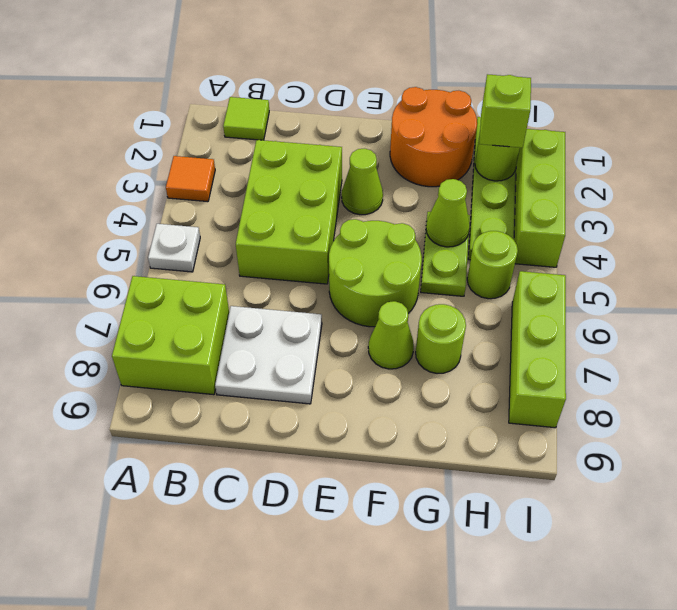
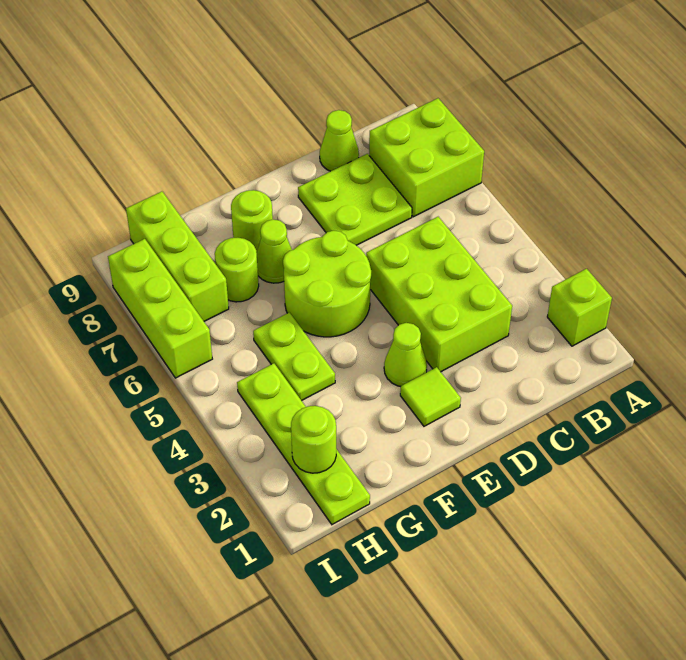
orange tile A3 level 1 -> none
white plate A5 level 1 -> none
lime tile B1 level 1 -> lime tile E2 level 1
white plate C7:D8 level 1 -> lime plate C7:D8 level 1
orange round brick F1:G2 level 1 -> none
lime cone G4 level 2 -> lime cone C9 level 1
lime brick H2 level 3 -> lime brick A2 level 1
lime round brick H5 level 1 -> lime round brick F8 level 1
lime brick I2:I4 level 1 -> lime brick H7:H9 level 1

